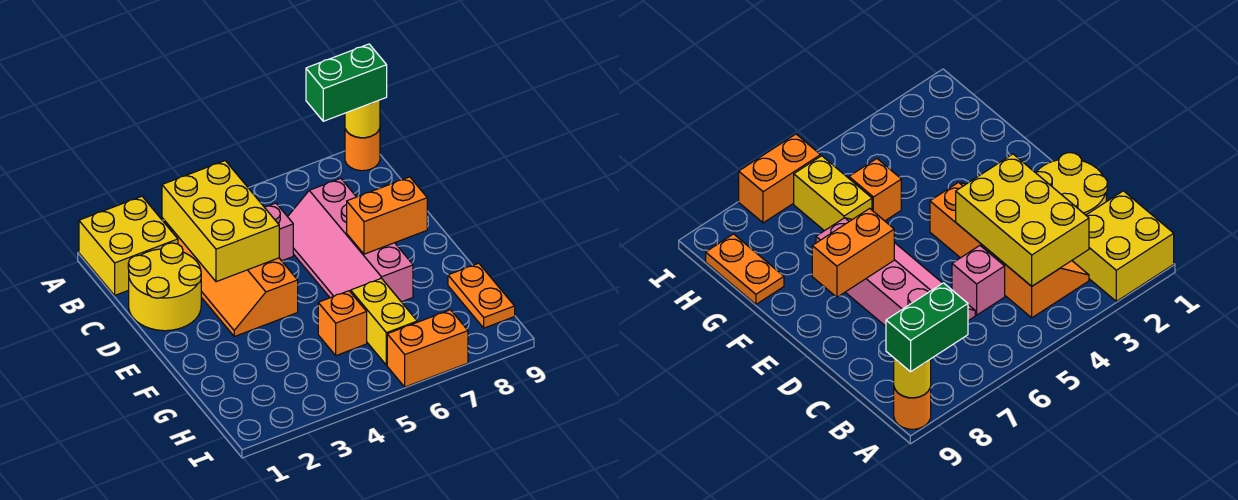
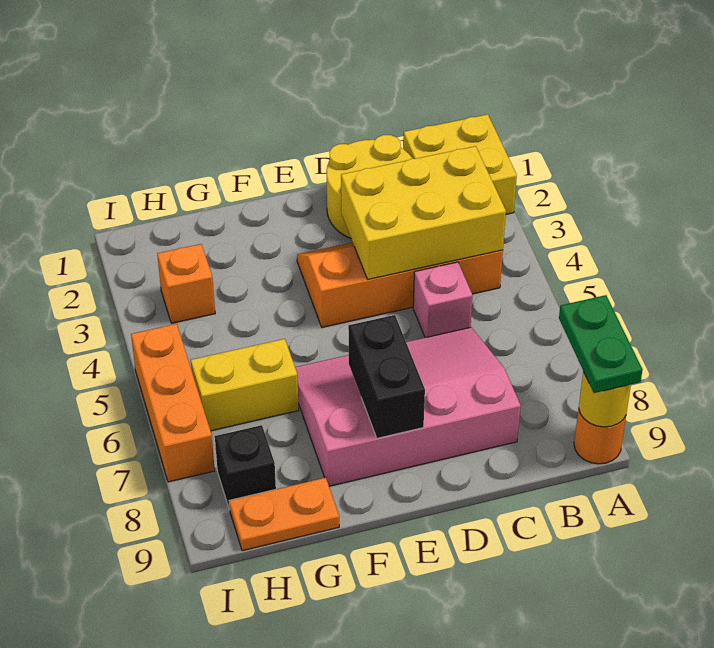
green brick A8:A9 level 3 -> green plate A8:A9 level 3
pink slope C6:F7 level 1 top 7 -> pink slope C6:F8 level 1 top 8
orange brick E7:E8 level 2 -> black brick E7:E8 level 2
orange brick G5 level 1 -> orange brick H3 level 1
none -> black brick H8 level 1
orange brick I6:I7 level 1 -> orange brick I5:I7 level 1

